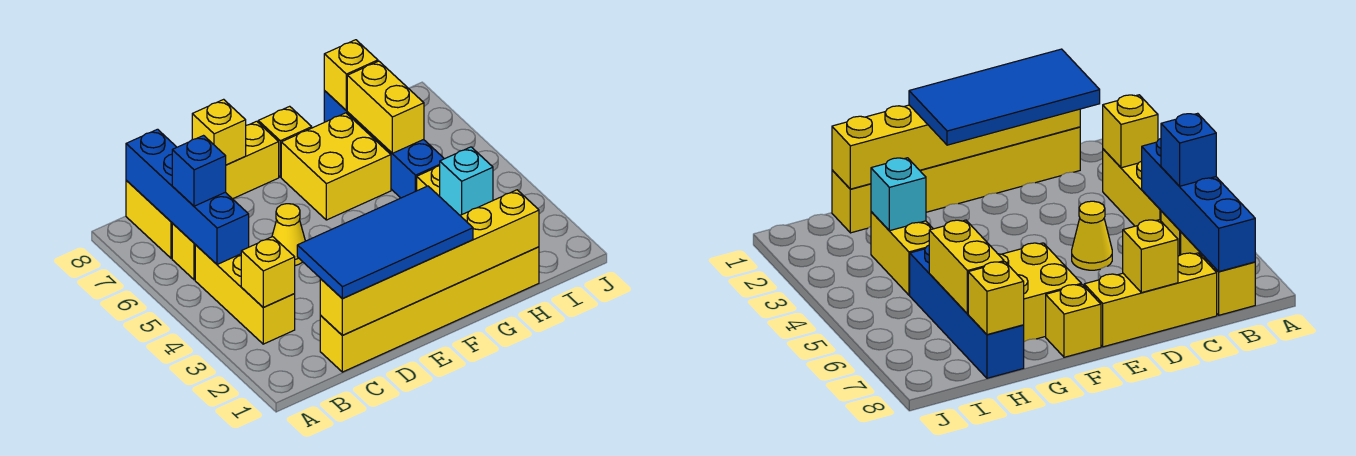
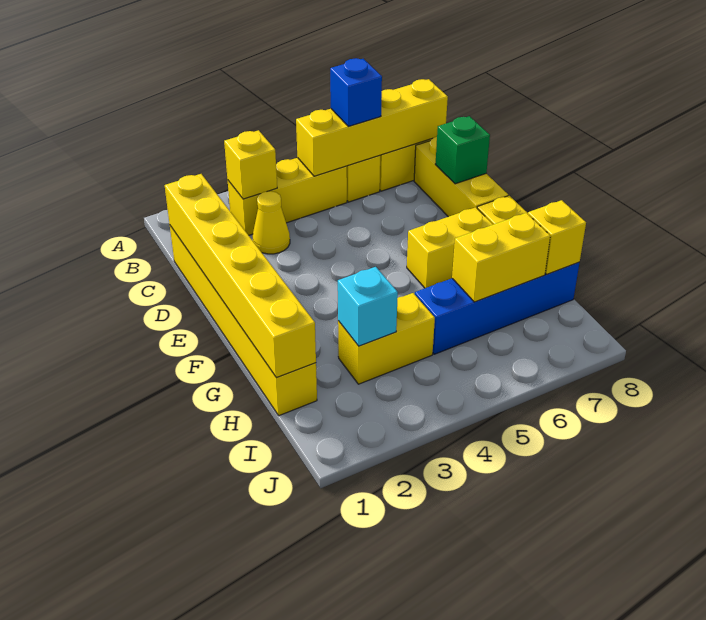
blue brick B5:B8 level 2 -> yellow brick B5:B8 level 2
blue tile C1:F2 level 3 -> none
yellow cone D5 level 1 -> yellow cone C3 level 1
yellow brick D8 level 2 -> green brick D8 level 2
yellow brick F6:G7 level 1 -> yellow brick F6:F7 level 1

